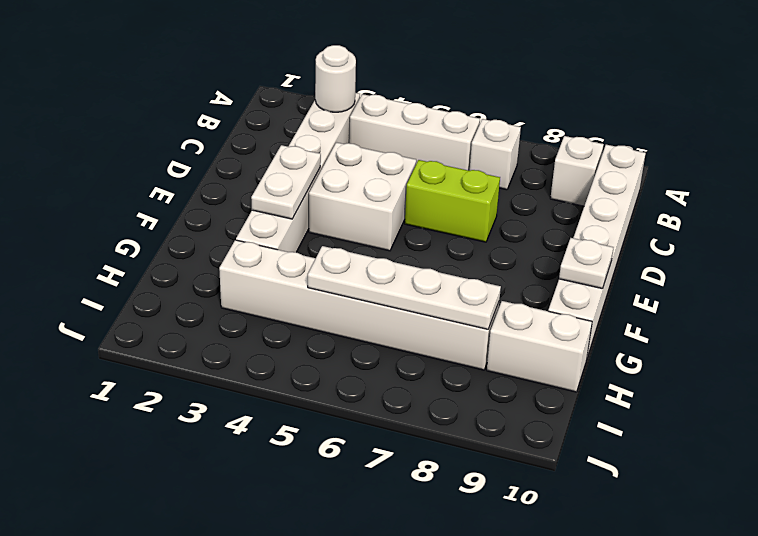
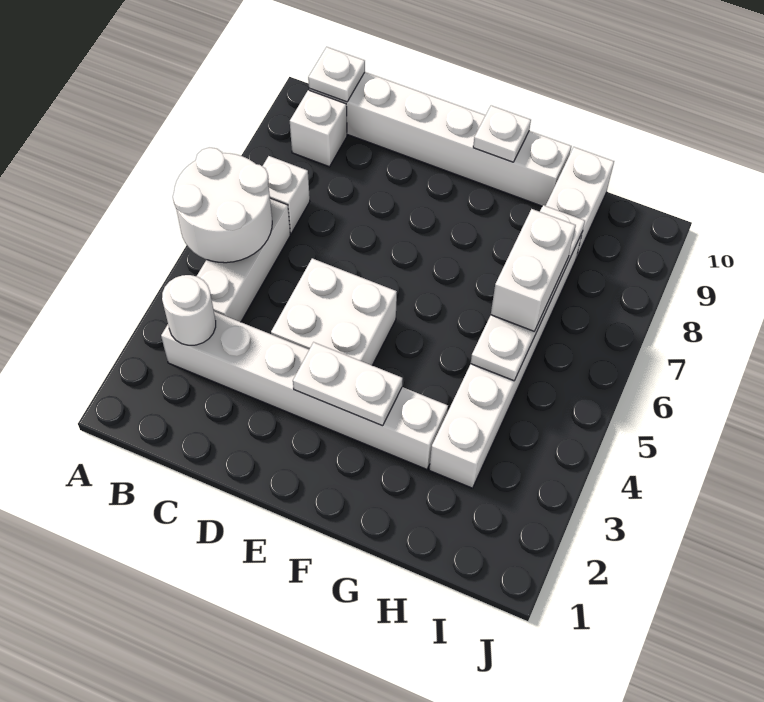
none -> white round brick A5:B6 level 2
none -> white plate B10 level 2
lime brick D6:D7 level 1 -> none
none -> white brick H6:H7 level 3

